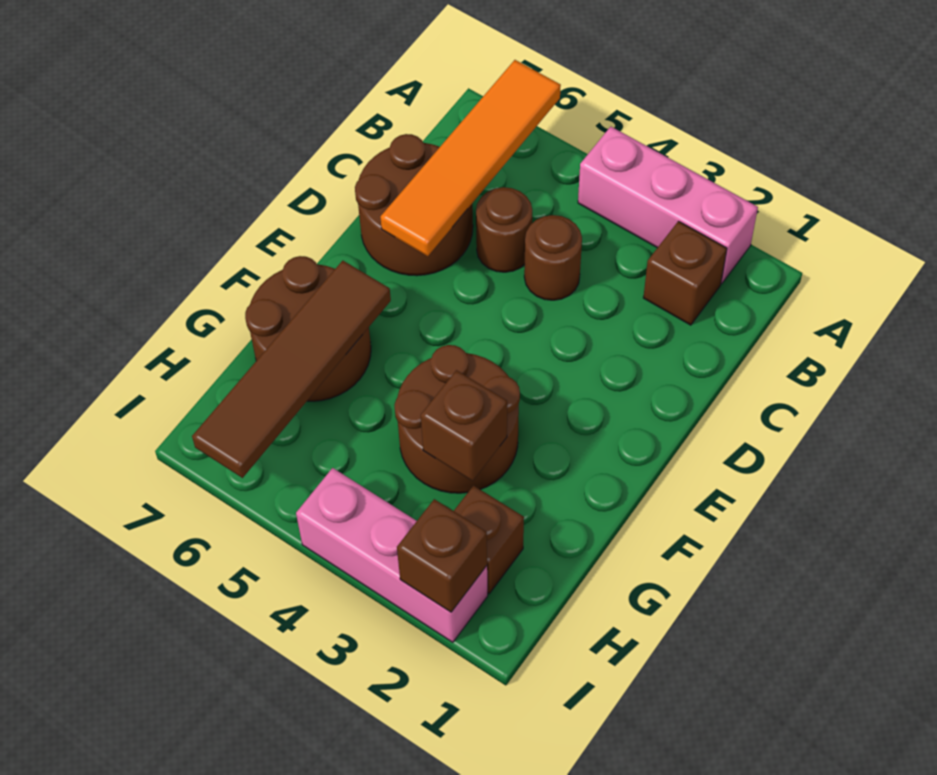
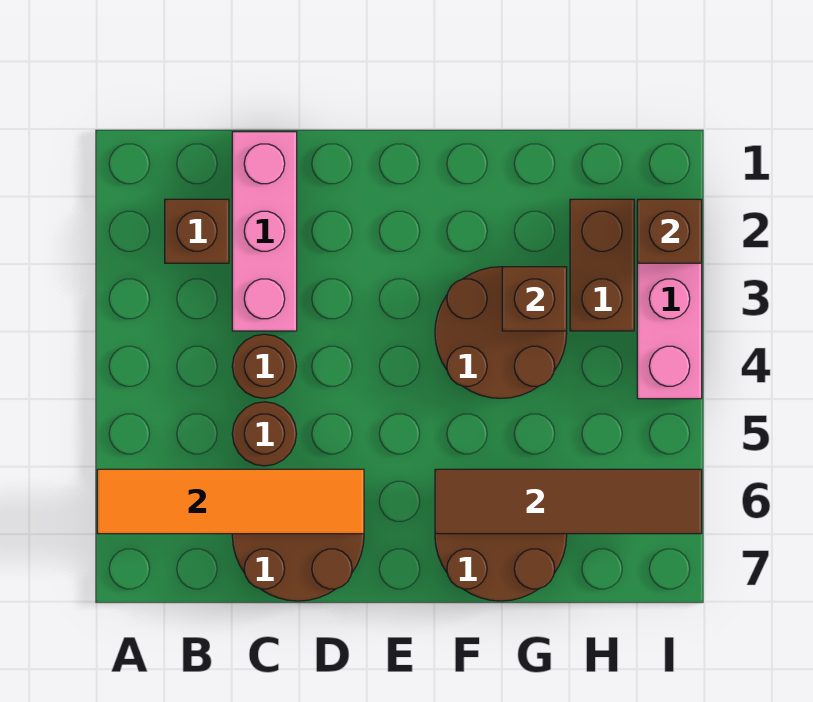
pink brick A2:A4 level 1 -> pink brick C1:C3 level 1
brown brick H2 level 1 -> brown brick H2:H3 level 1

